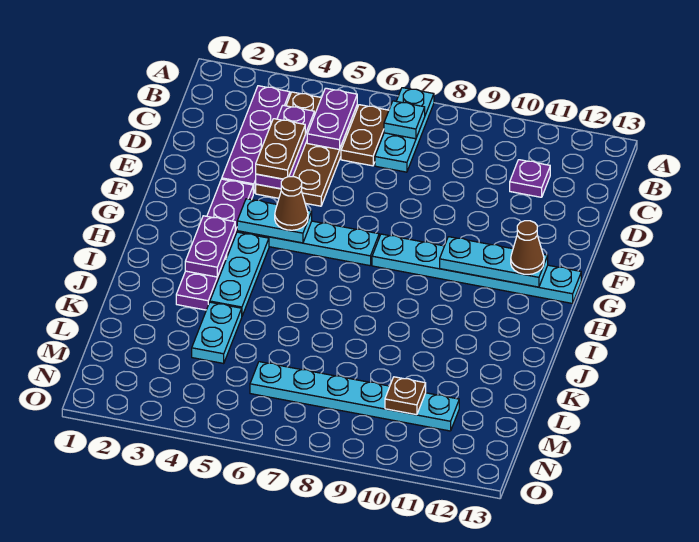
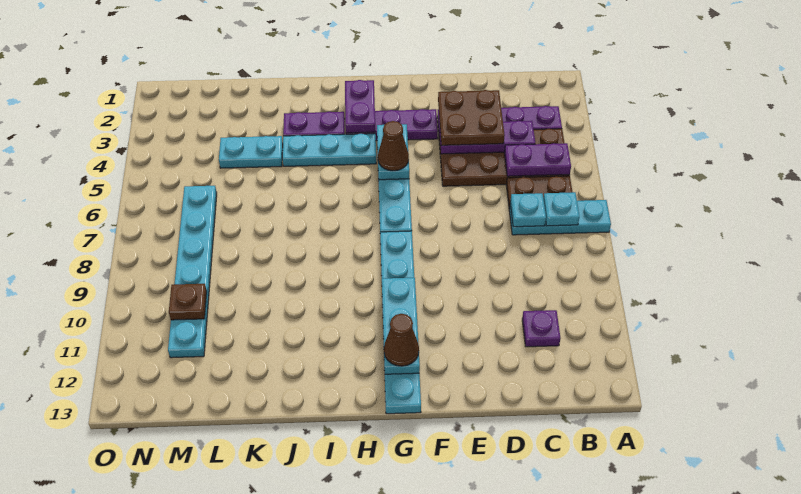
none -> cyan plate C7 level 2
brown plate D4:E4 level 3 -> brown plate D3:E4 level 3
purple plate H3:I3 level 2 -> purple plate H2:H3 level 2

